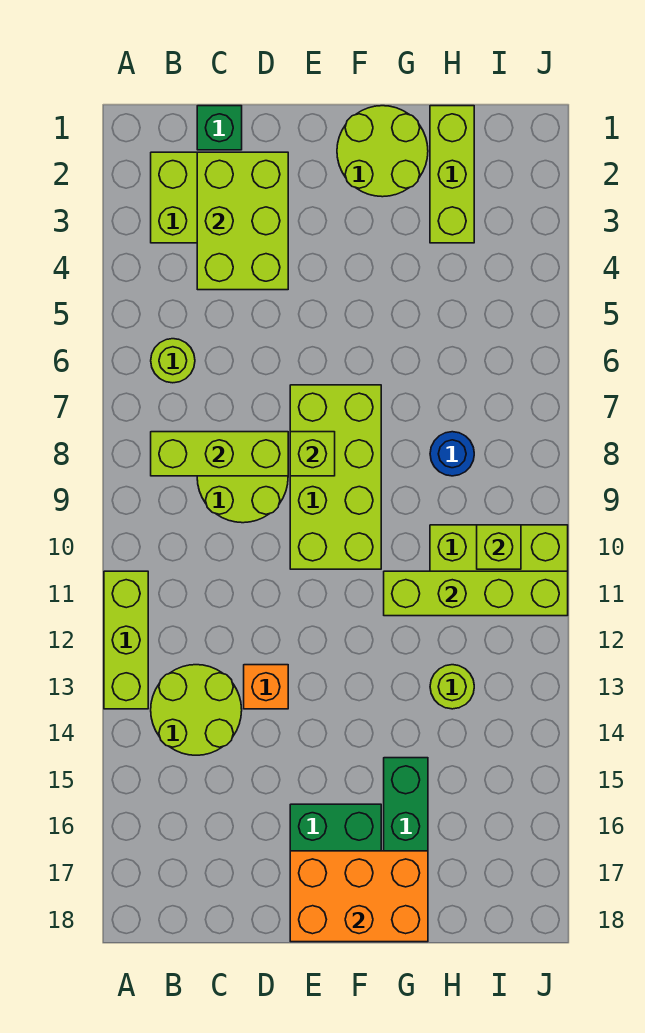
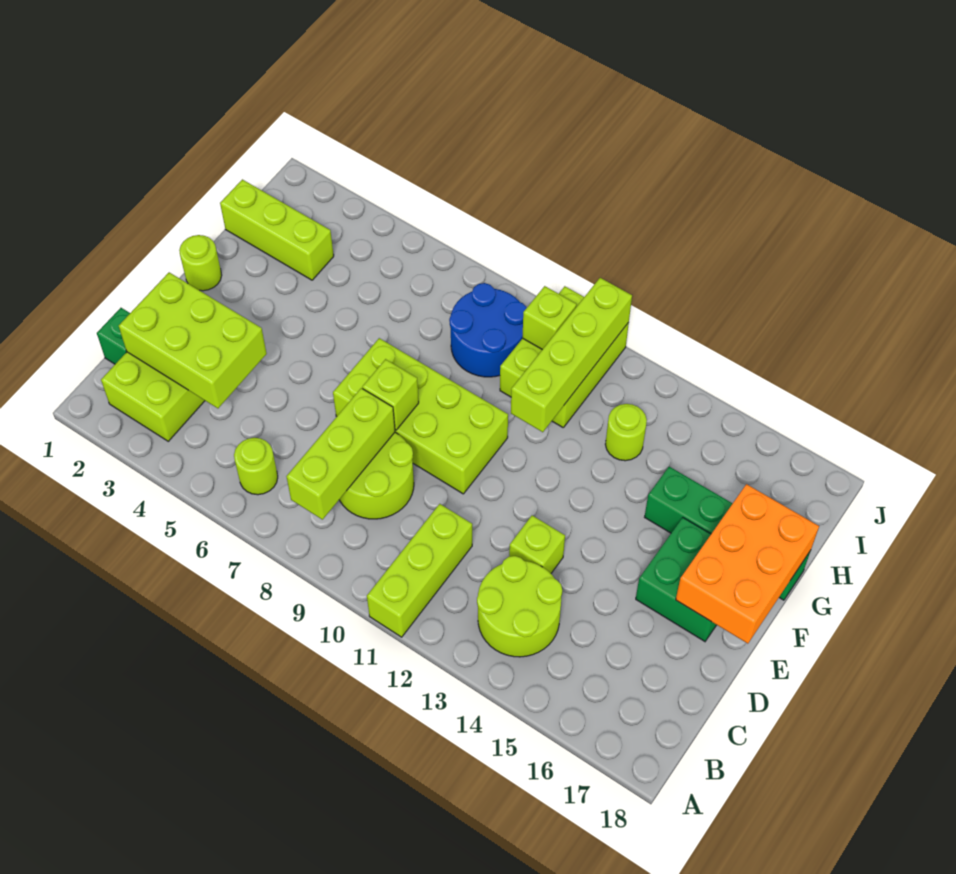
lime brick A11:A13 level 1 -> lime brick A11:C11 level 1
orange brick D13 level 1 -> lime brick D13 level 1
lime round brick F1:G2 level 1 -> lime round brick F1 level 1
blue round brick H8 level 1 -> blue round brick H8:I9 level 1

